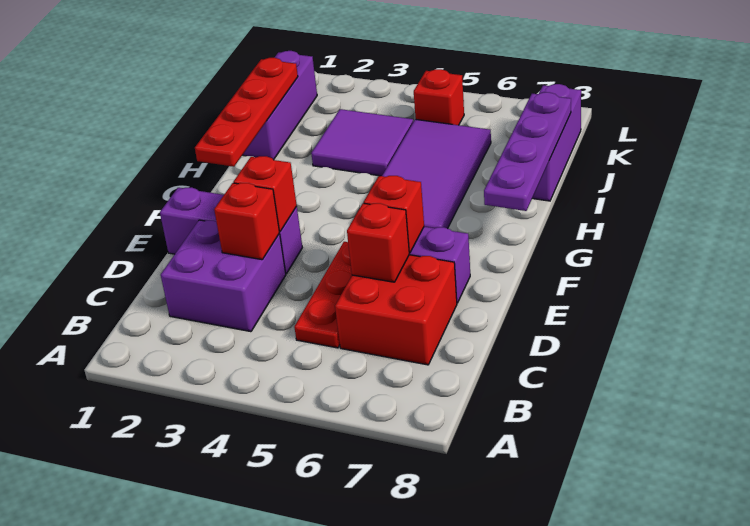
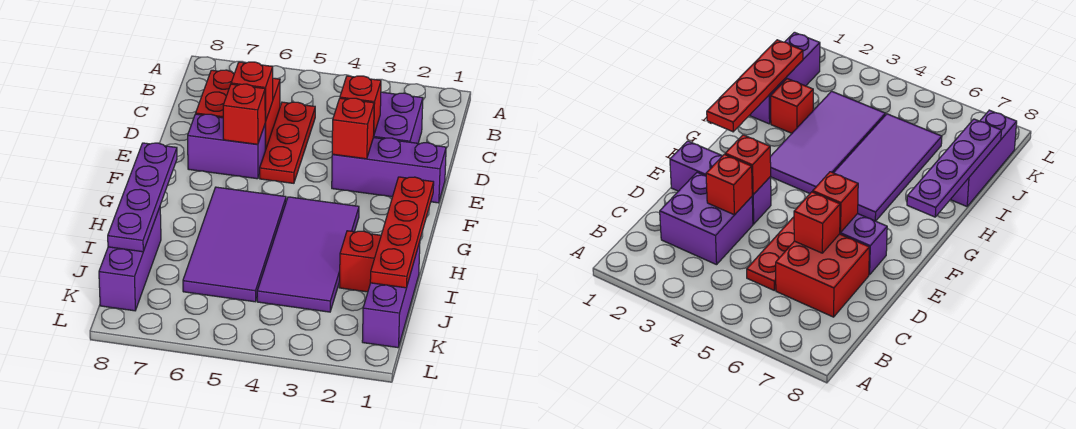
purple tile I3:J4 level 1 -> purple tile G3:J4 level 1
red brick K5 level 1 -> red brick I2 level 1

